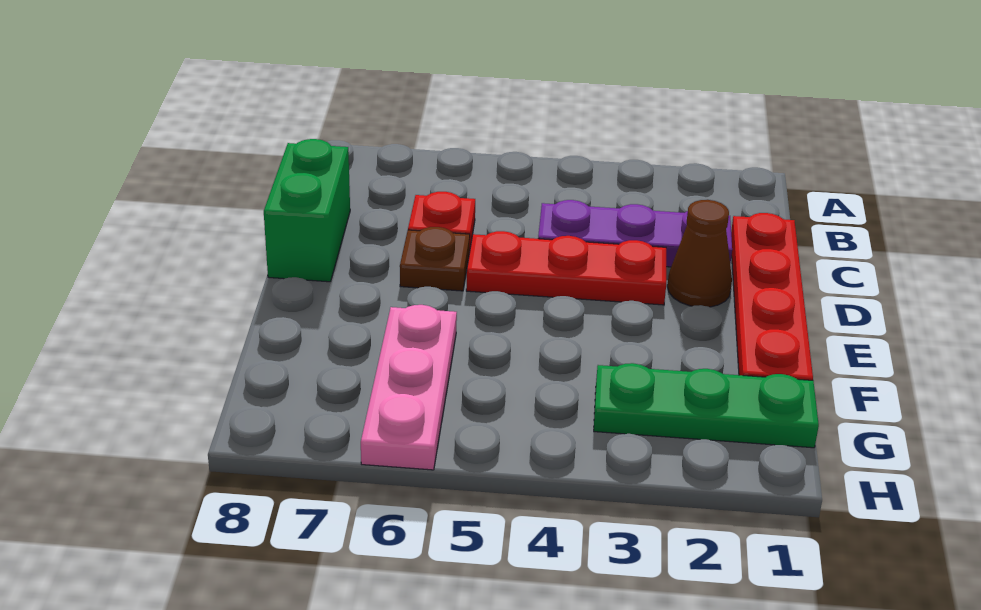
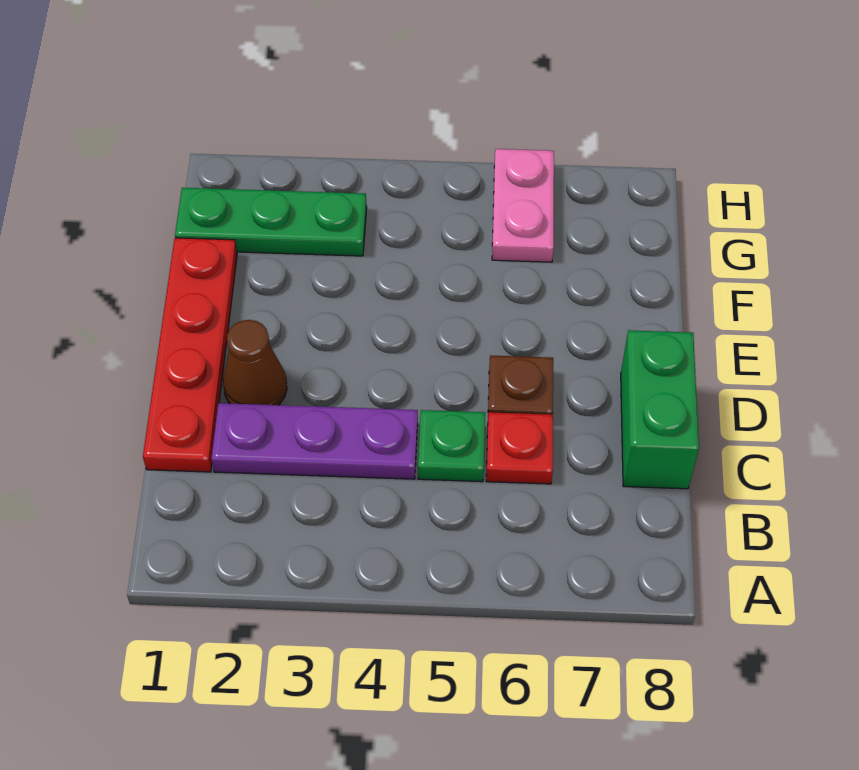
none -> green plate C5 level 1
red plate D3:D5 level 1 -> none
pink plate F6:H6 level 1 -> pink plate G6:H6 level 1

